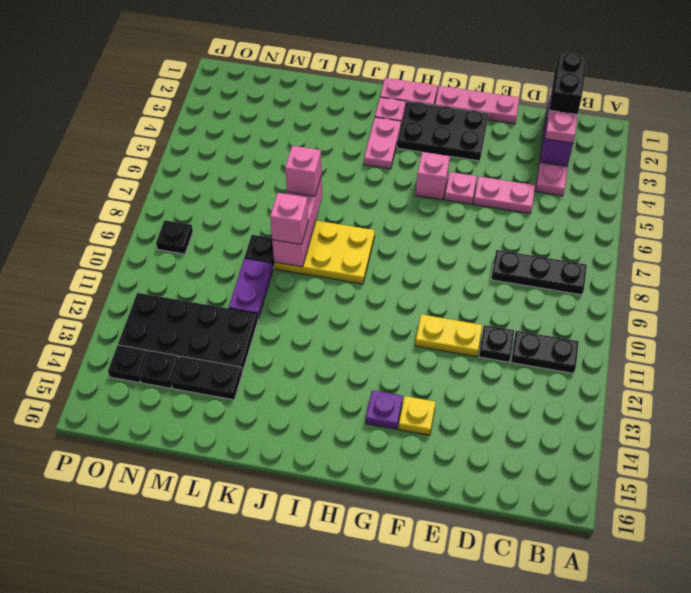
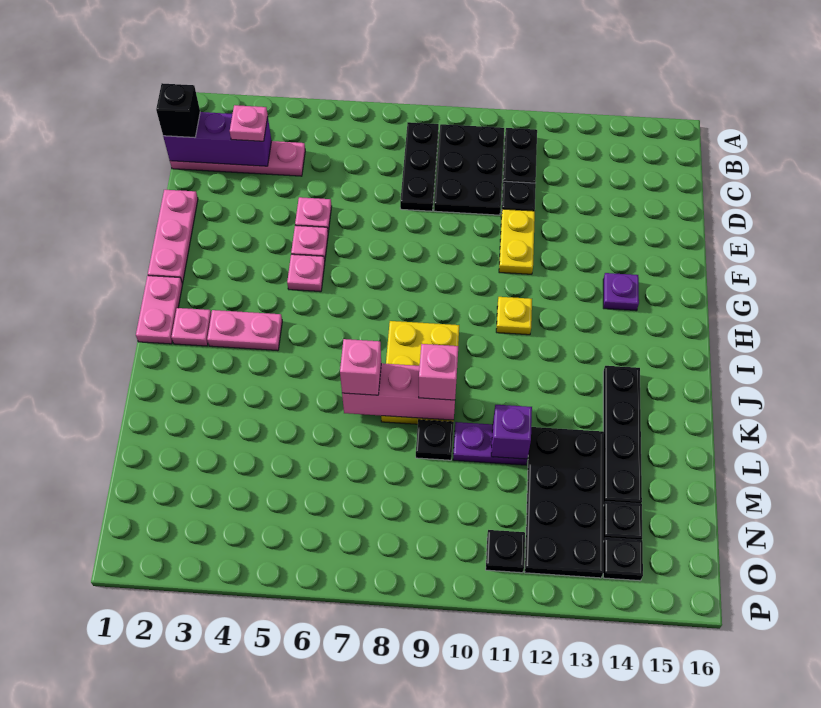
black brick C1:C2 level 3 -> black brick C1 level 3
pink plate D5:E5 level 1 -> pink plate E5 level 1
black plate F2:H3 level 1 -> black plate B9:D10 level 1
yellow plate F14 level 1 -> yellow plate H11 level 1
pink brick G5 level 1 -> pink plate G5 level 1
none -> purple brick L11 level 2
black plate L14:M14 level 1 -> black plate J14:M14 level 1
black plate O9 level 1 -> black plate O11 level 1

